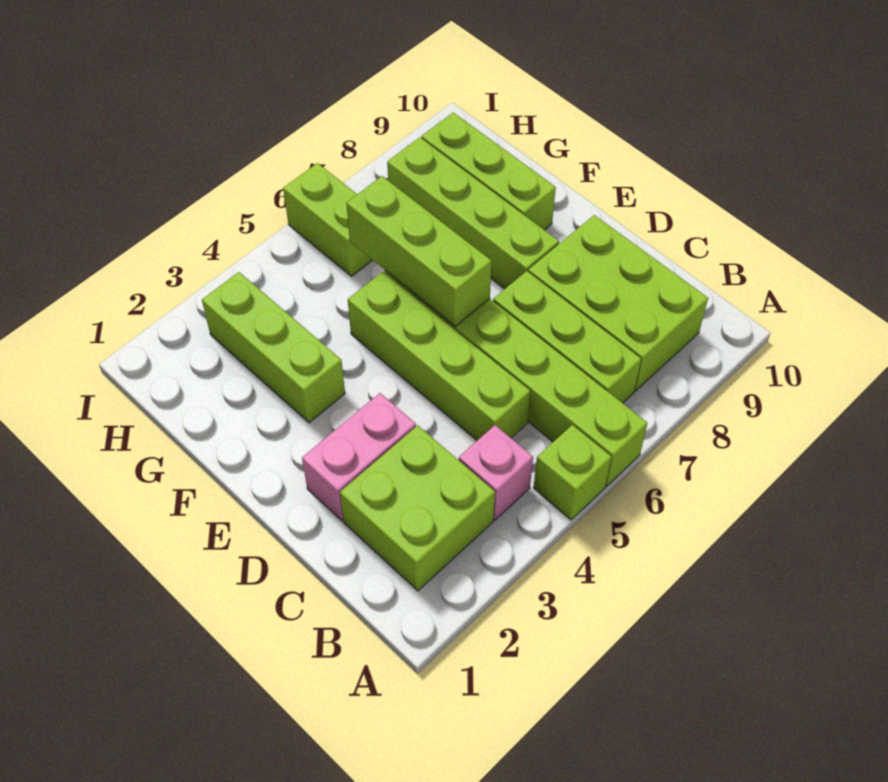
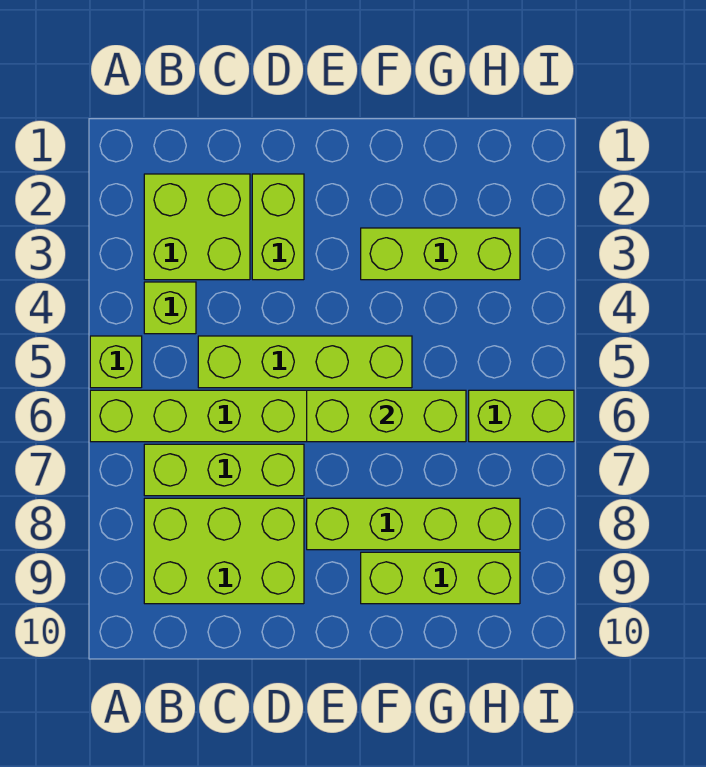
pink brick B4 level 1 -> lime brick B4 level 1
pink brick D2:D3 level 1 -> lime brick D2:D3 level 1

